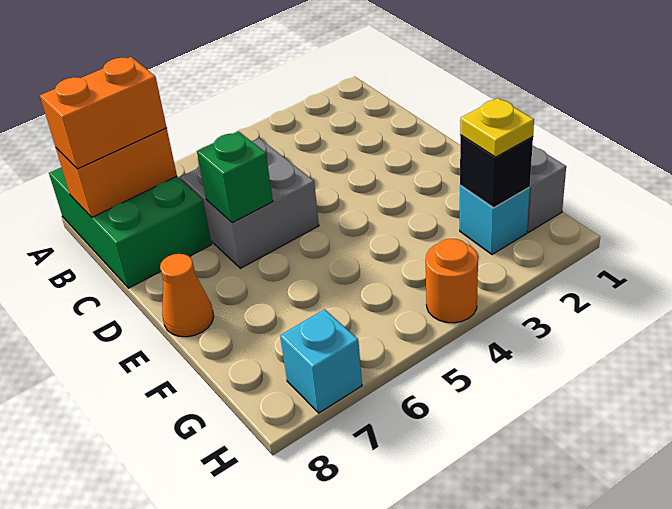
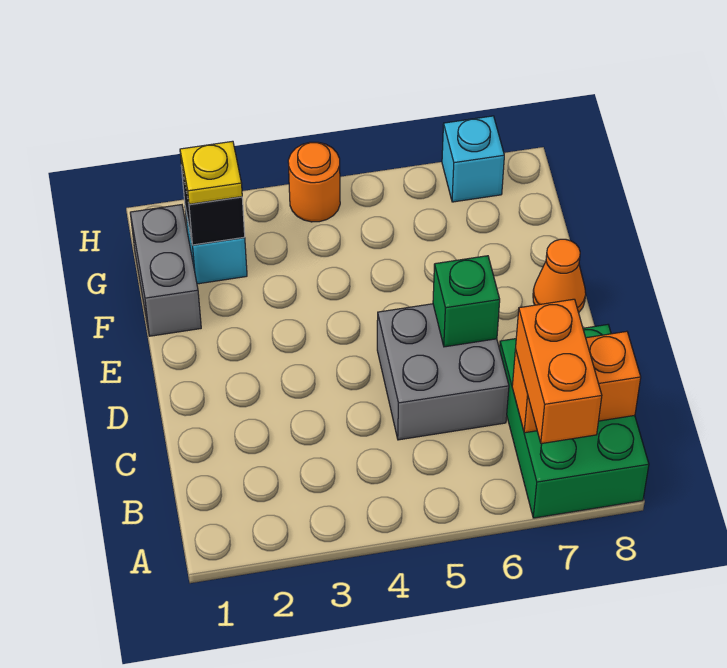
orange brick B7:B8 level 3 -> orange brick A7:B7 level 3

